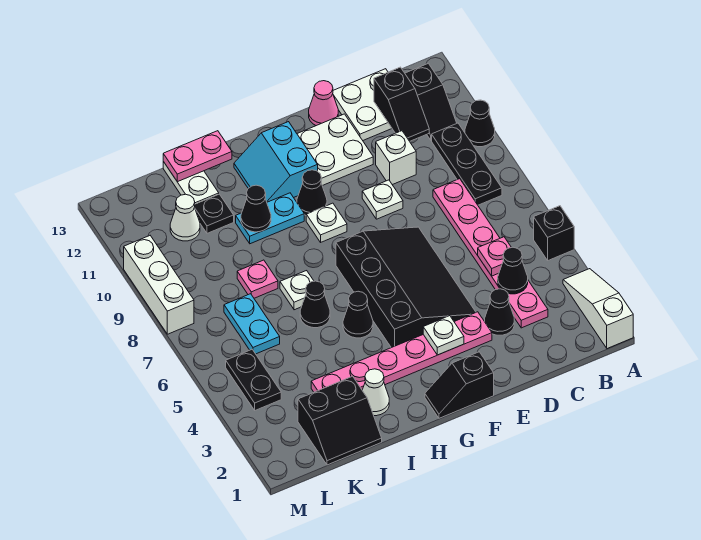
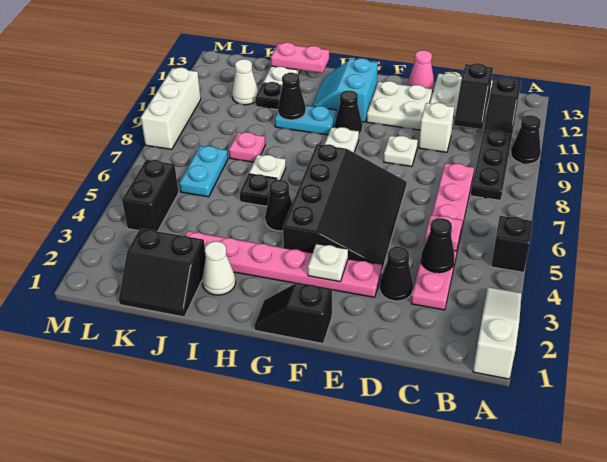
black cone I6 level 1 -> black plate I6 level 1
black plate L4:L5 level 1 -> black brick L4:L5 level 1

